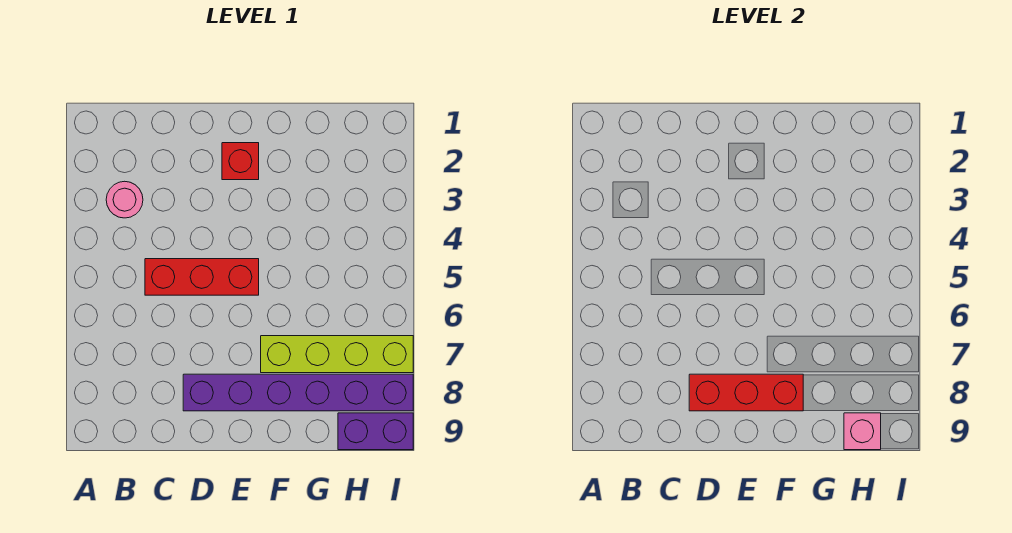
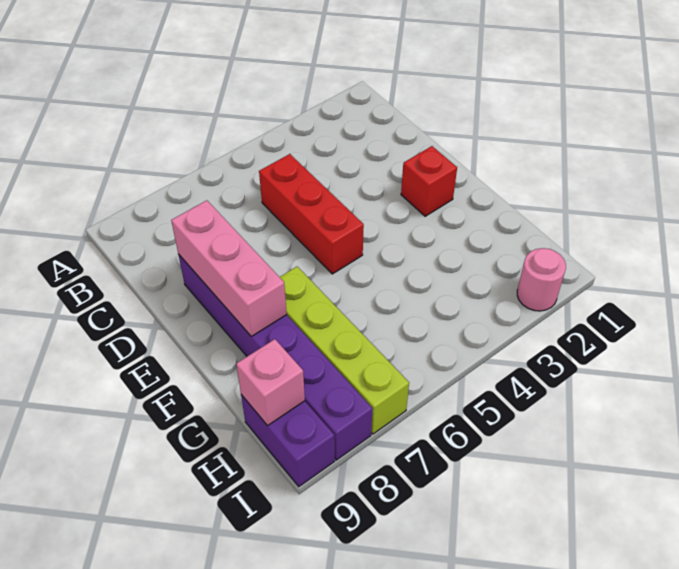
pink round brick B3 level 1 -> pink round brick I2 level 1
red brick D8:F8 level 2 -> pink brick D8:F8 level 2

